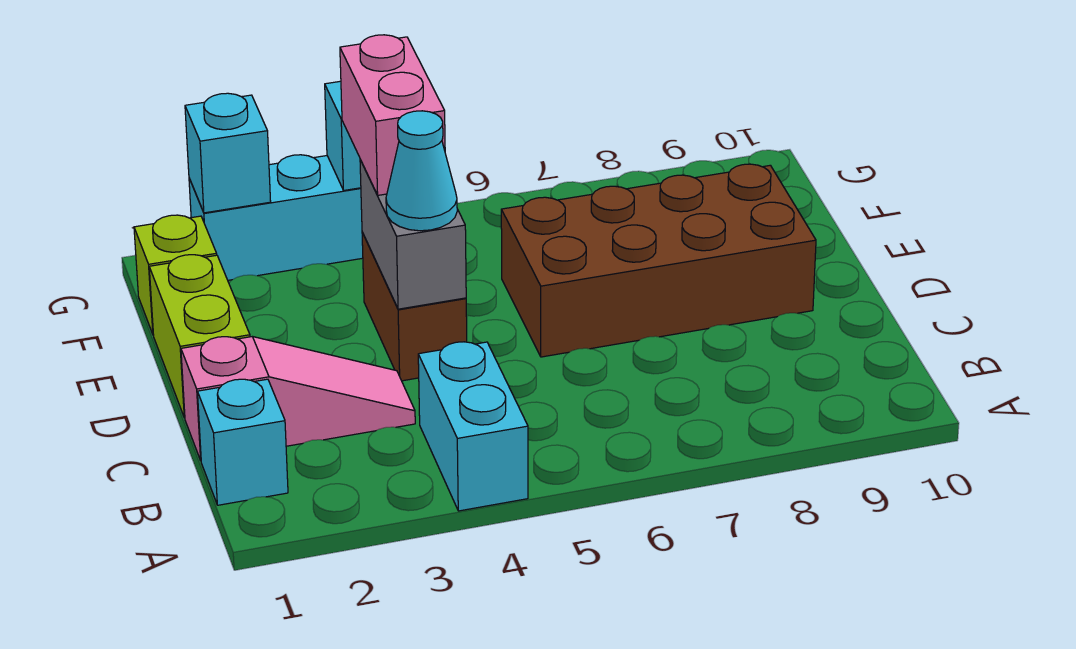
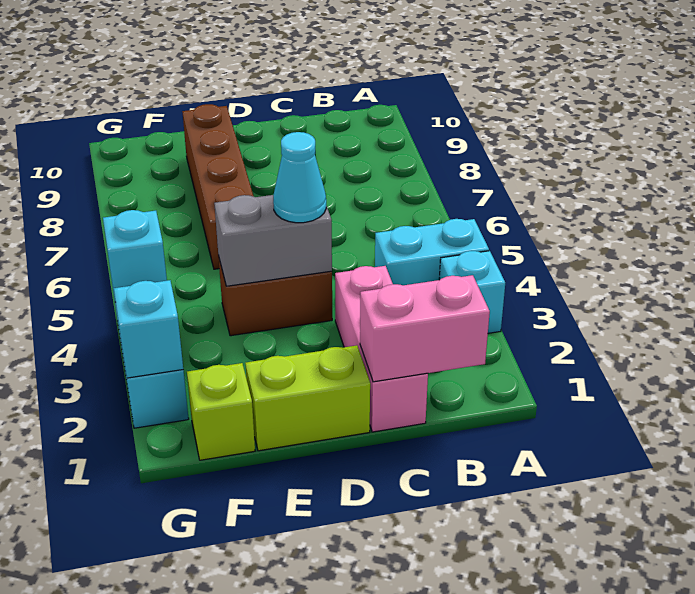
cyan brick B1 level 1 -> cyan brick A3 level 1
pink slope C1:C3 level 1 top 1 -> pink brick C1:C3 level 1
brown brick D6:E9 level 1 -> brown brick E6:E9 level 1
pink brick E4:F4 level 3 -> pink brick B1:C1 level 2

